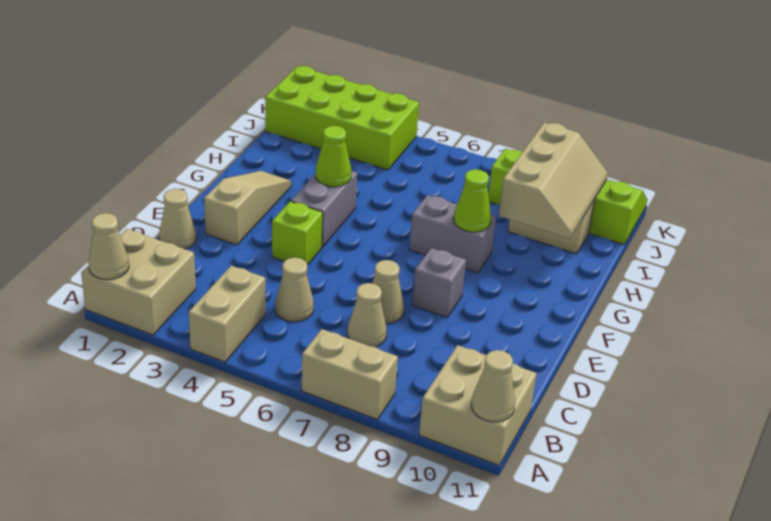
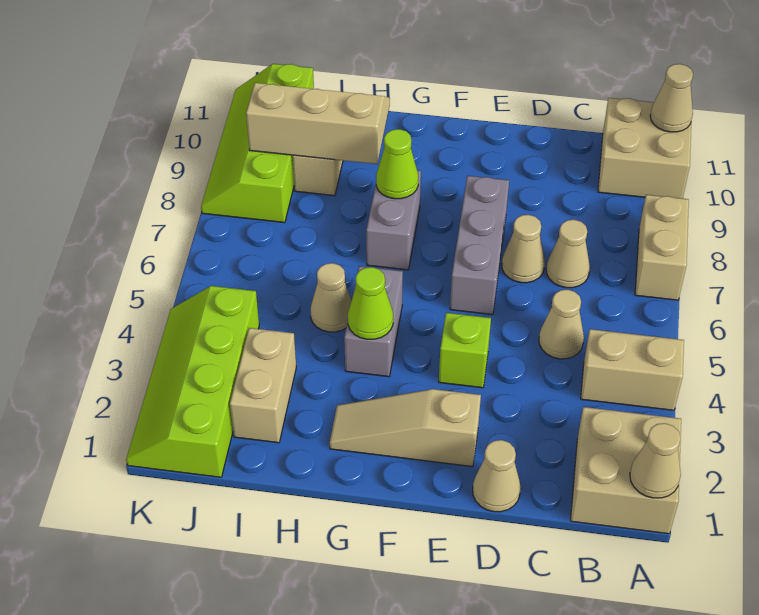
grey brick E8 level 1 -> grey brick E6:E8 level 1
grey brick F4:G4 level 1 -> grey brick G4:G5 level 1
none -> tan cone H5 level 1
none -> tan brick I2:I3 level 1
lime brick J1:K4 level 1 -> lime slope J1:K4 level 1 top J

